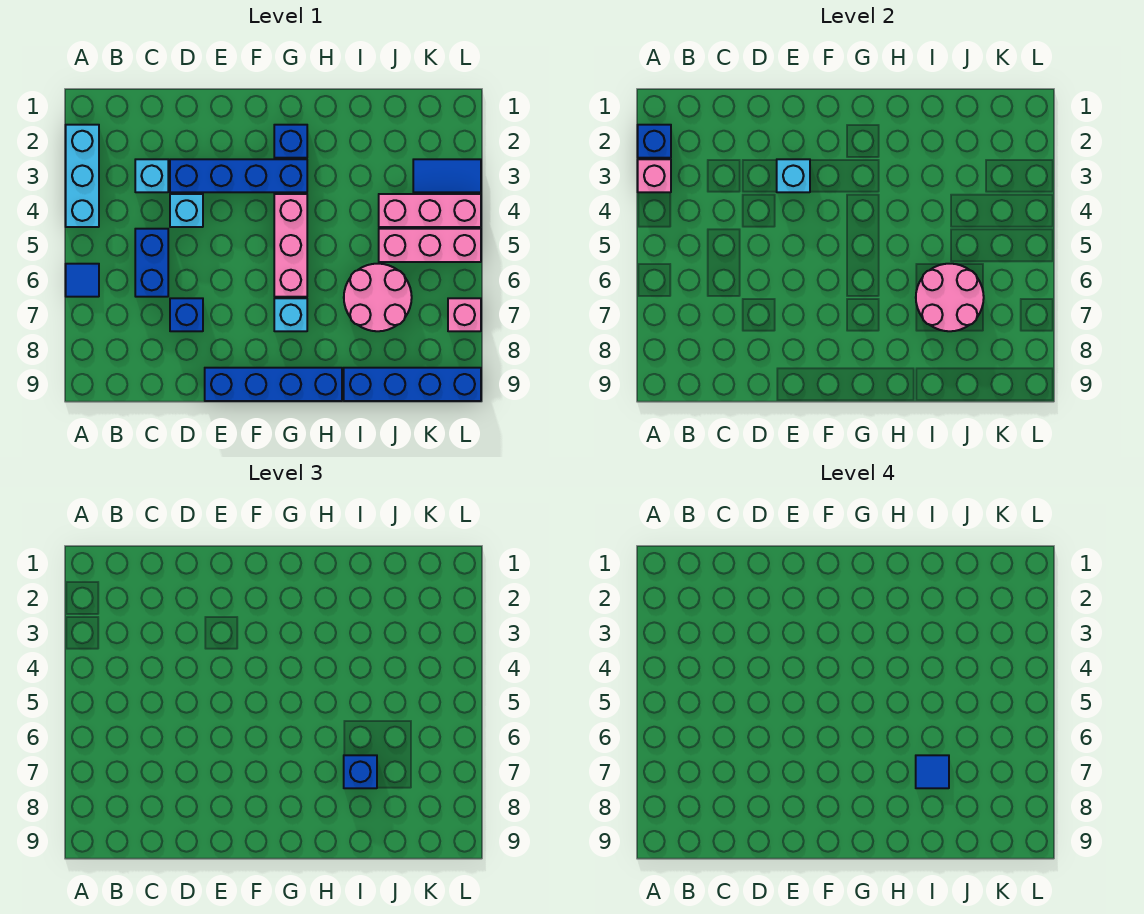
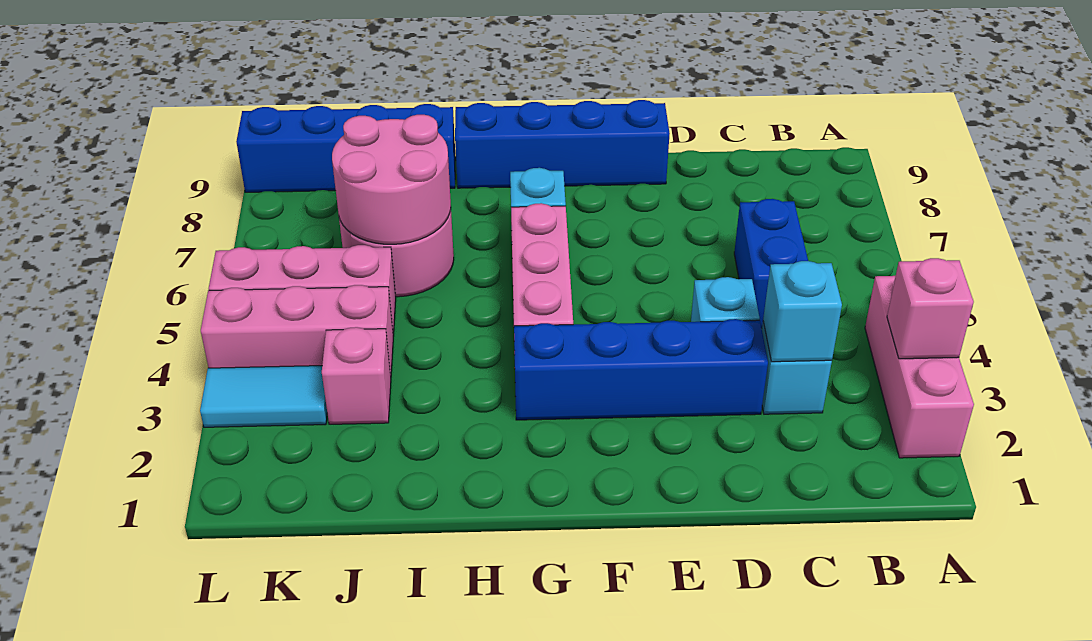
cyan brick A2:A4 level 1 -> pink brick A2:A4 level 1
blue brick A2 level 2 -> none
blue tile A6 level 1 -> none
blue brick D7 level 1 -> none
cyan brick E3 level 2 -> cyan brick C3 level 2
blue brick G2 level 1 -> none
blue brick I7 level 3 -> none
blue tile I7 level 4 -> none
blue tile K3:L3 level 1 -> cyan tile K3:L3 level 1
pink brick L7 level 1 -> pink brick J3 level 1

